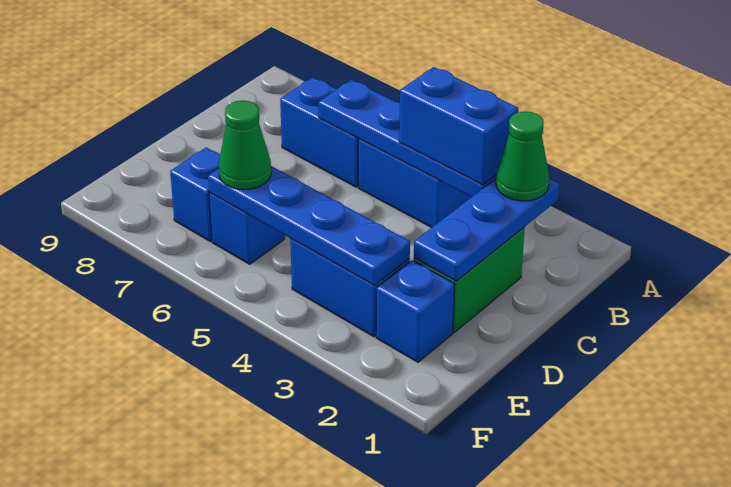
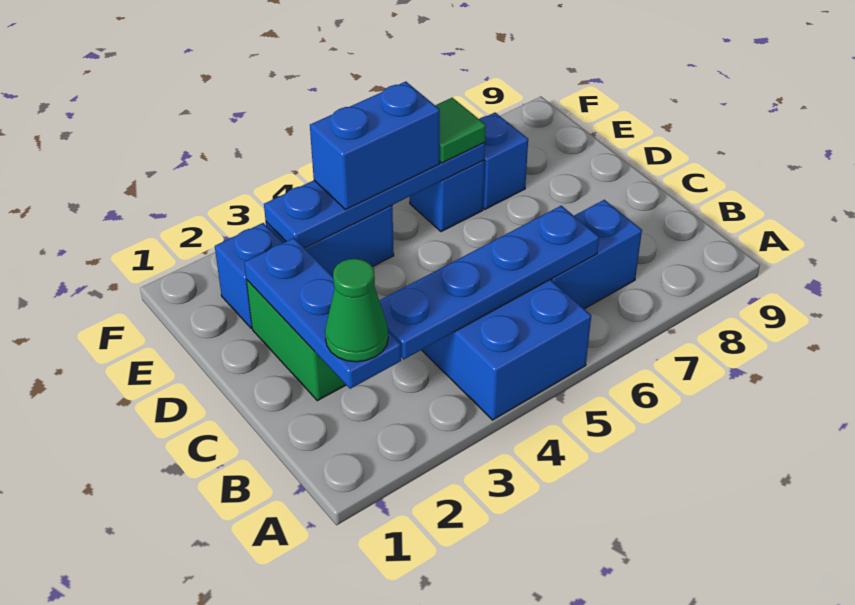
blue brick B3:B4 level 3 -> blue brick E4:E5 level 3
green cone E6 level 3 -> green tile E6 level 3

